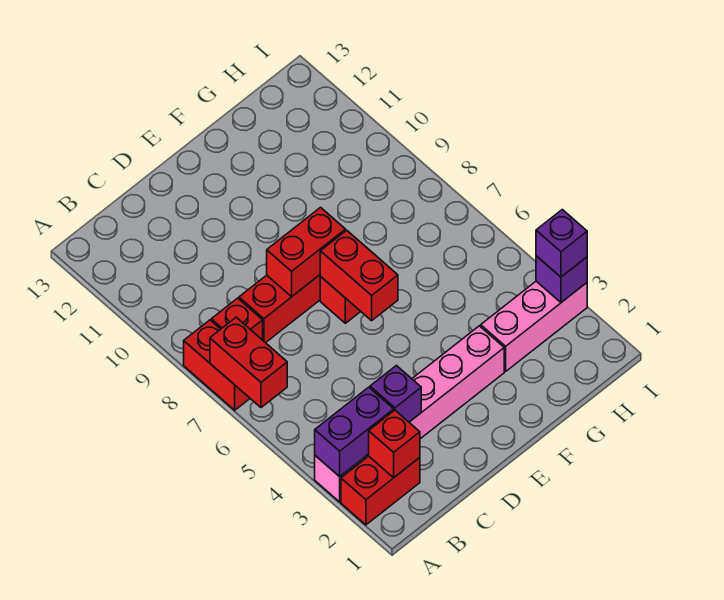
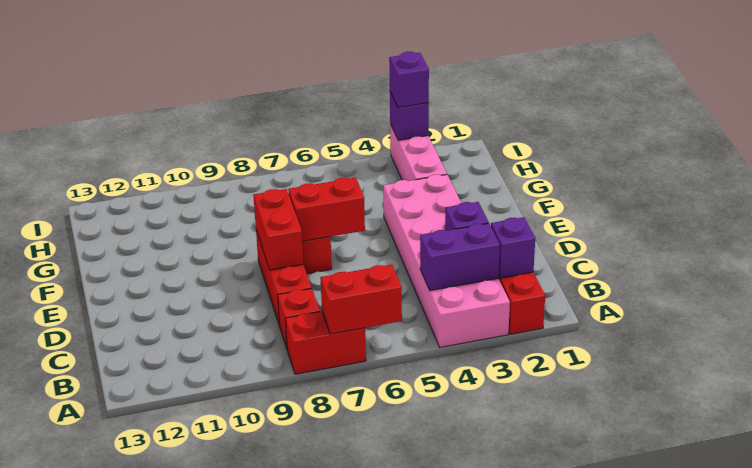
pink brick A3:F3 level 1 -> pink brick A3:F4 level 1
purple brick A3:B3 level 2 -> purple brick B3:B4 level 2
red brick B2 level 2 -> purple brick B2 level 2

